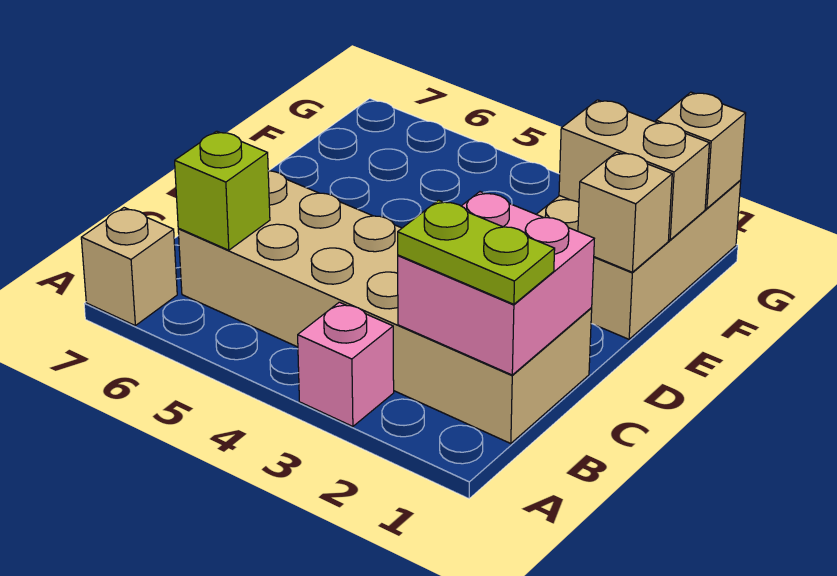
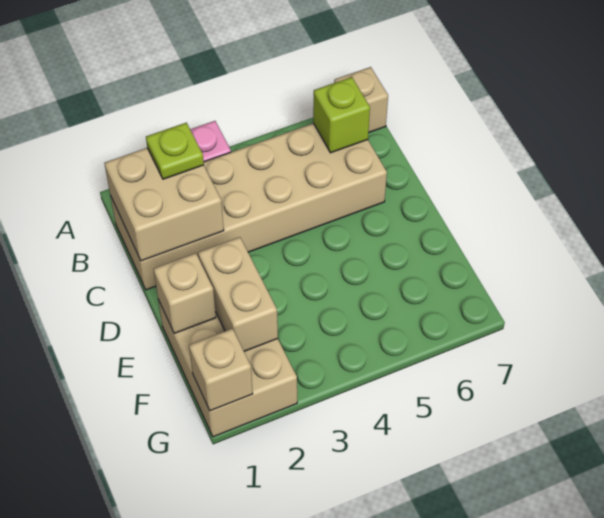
pink brick B1:C2 level 2 -> tan brick B1:C2 level 2
lime plate B1:B2 level 3 -> lime plate B2 level 3
tan brick F1:F2 level 2 -> tan brick E2:F2 level 2

